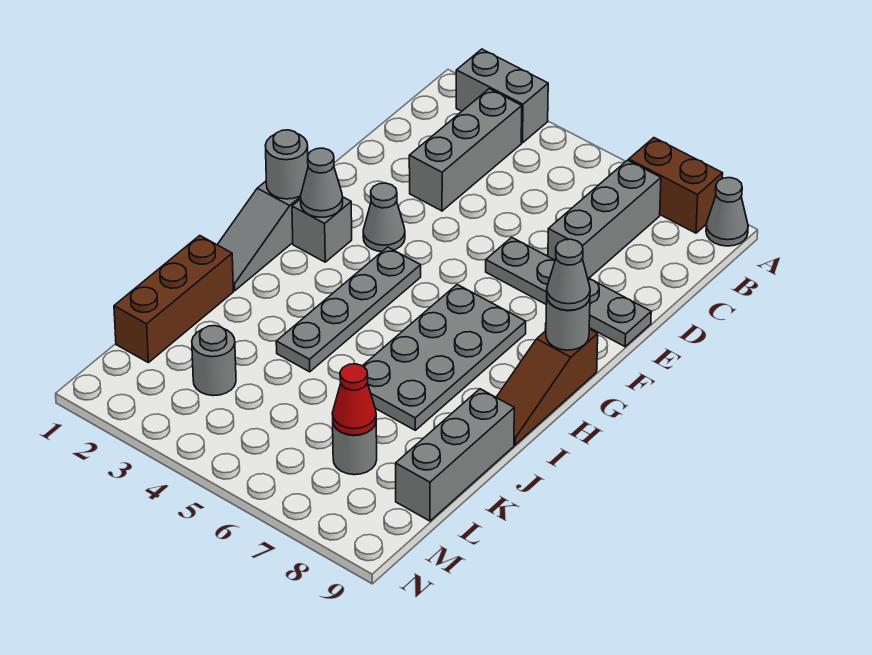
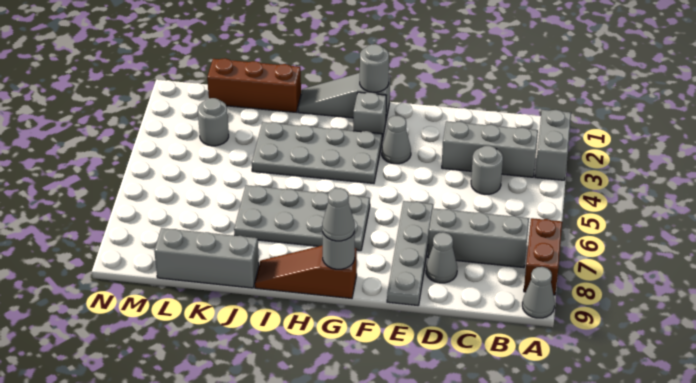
grey cone G2 level 2 -> grey cone D8 level 1
grey plate G4:J4 level 1 -> grey plate G3:J4 level 1
grey round brick L7 level 1 -> grey round brick C4 level 1
red cone L7 level 2 -> none

